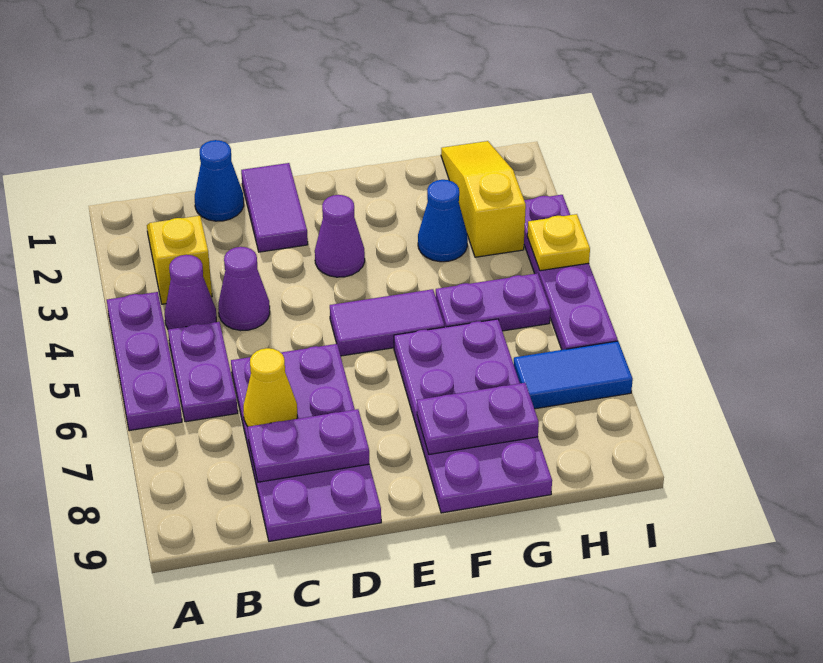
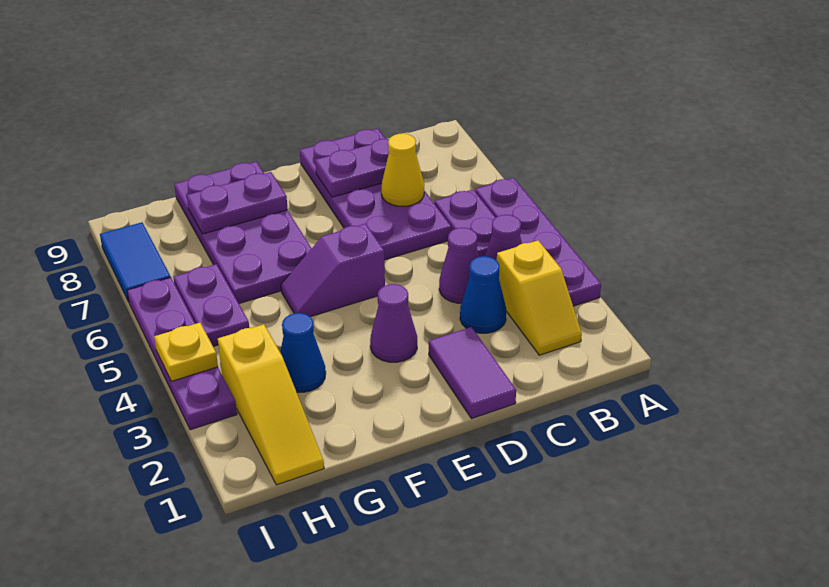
purple plate A4:A6 level 1 -> purple plate A3:A6 level 1
blue cone C1 level 1 -> blue cone C3 level 1
purple tile E5:F5 level 1 -> purple slope E5:F5 level 1 top E
purple plate G5:H5 level 1 -> purple plate H5:H6 level 1
blue tile H7:I7 level 1 -> blue tile I7:I8 level 1

